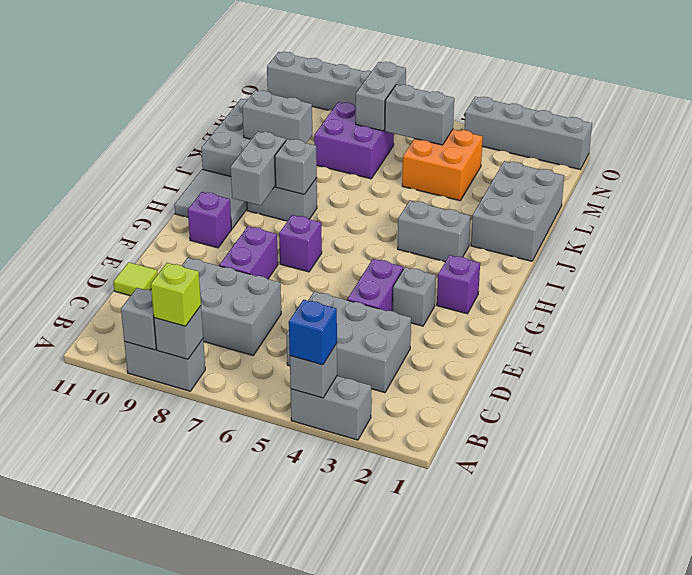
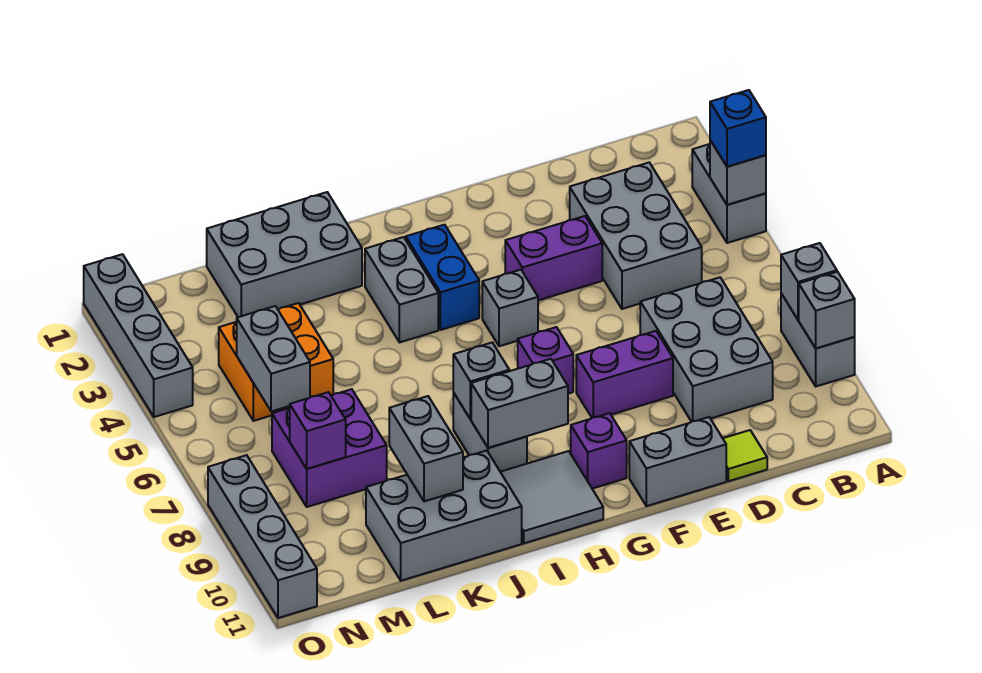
lime brick A8 level 3 -> none
grey brick F3 level 1 -> grey brick G5 level 1
purple brick G2 level 1 -> purple brick M8 level 2
none -> blue brick H3:H4 level 1
grey brick M7:N7 level 2 -> grey brick E11:F11 level 1

